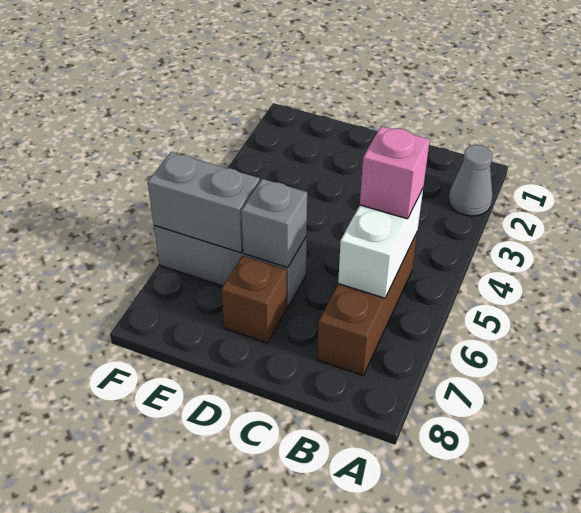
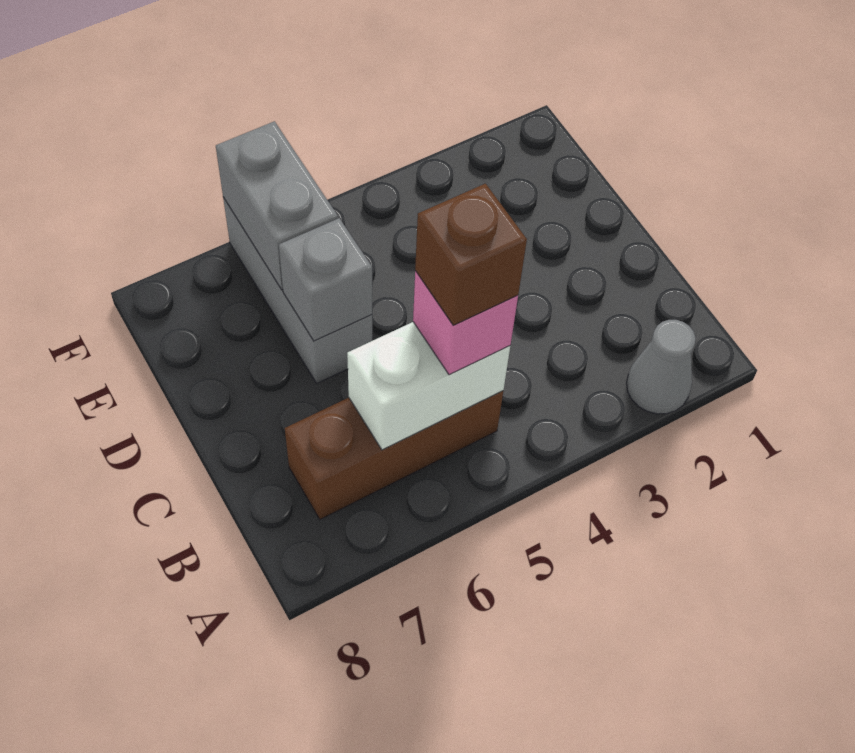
brown brick D7 level 1 -> brown brick B5 level 4

